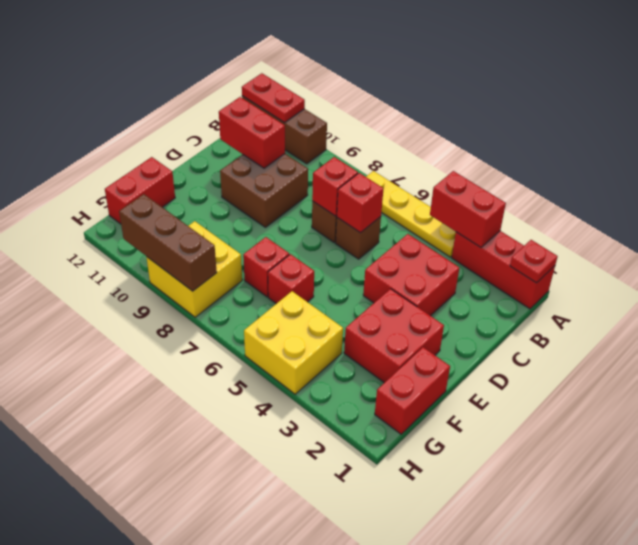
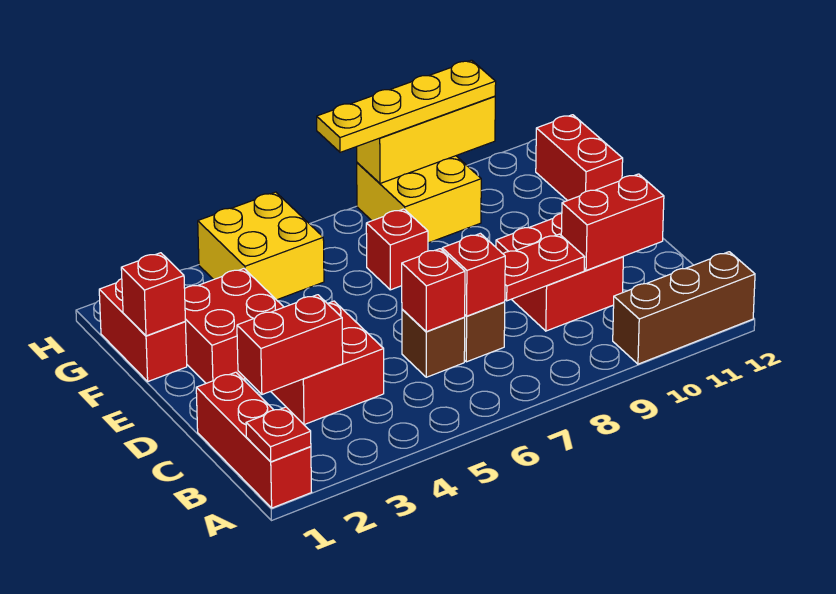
red brick A1:A3 level 1 -> red brick A1:C1 level 1
red brick A3:A4 level 2 -> red brick C2:C3 level 2
yellow plate A4:A7 level 1 -> yellow plate H7:H10 level 3
red plate A11:A12 level 2 -> red plate C8:C9 level 2
brown brick C9:D10 level 1 -> red brick C9:D10 level 1
red brick F6 level 1 -> red brick F1 level 2
brown brick H8:H10 level 2 -> yellow brick H8:H10 level 2

